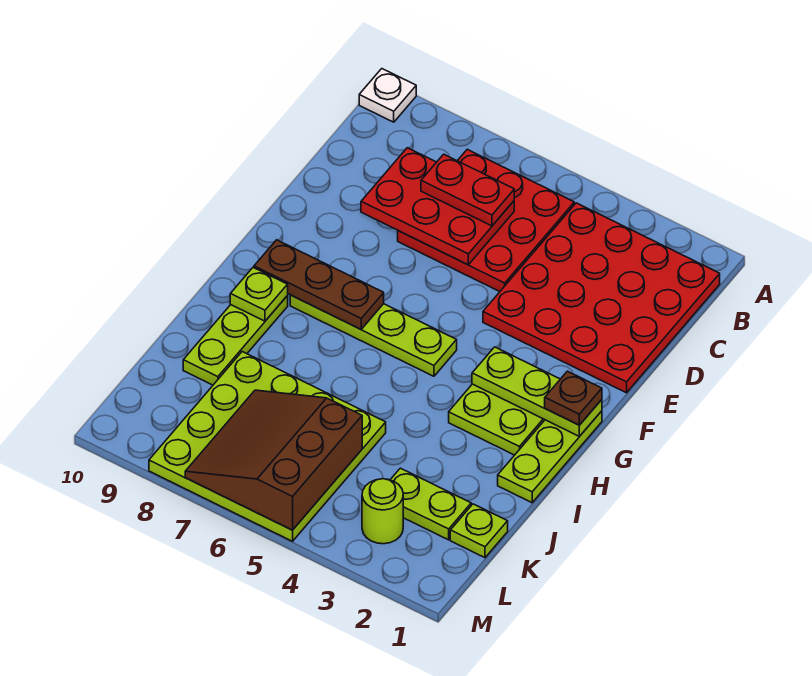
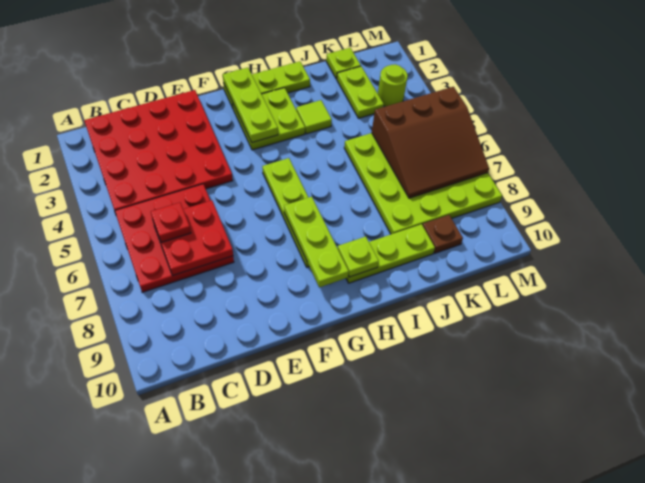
white plate A10 level 1 -> none
red plate C6:D8 level 2 -> red plate C6:D7 level 2
red plate C6:C7 level 3 -> red plate C6 level 3
brown plate G1 level 3 -> brown plate K9 level 1
brown plate G7:G9 level 2 -> lime plate G7:G9 level 2
none -> lime tile I3 level 1

